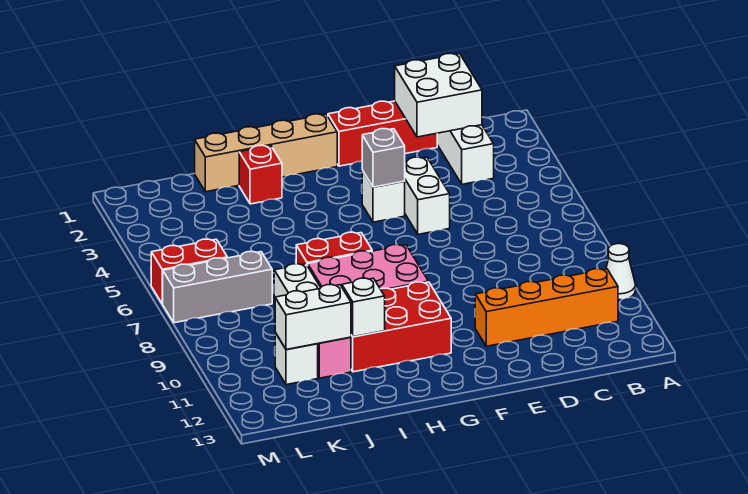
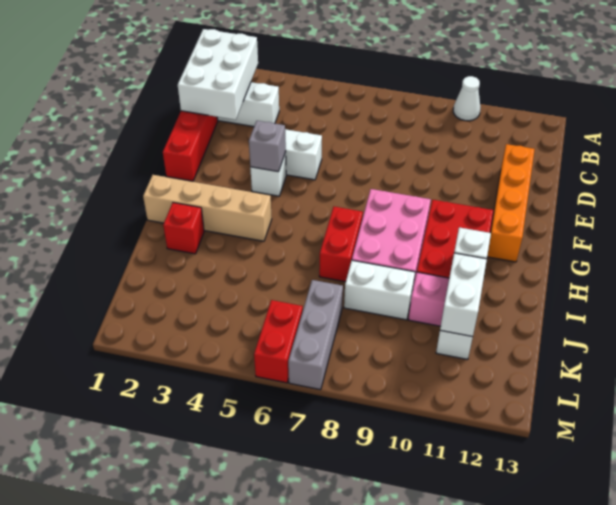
orange brick B11:E11 level 1 -> orange brick D12:G12 level 1
white brick C1:D2 level 2 -> white brick B1:D2 level 2
tan brick G1:J1 level 1 -> tan brick H1:H4 level 1

